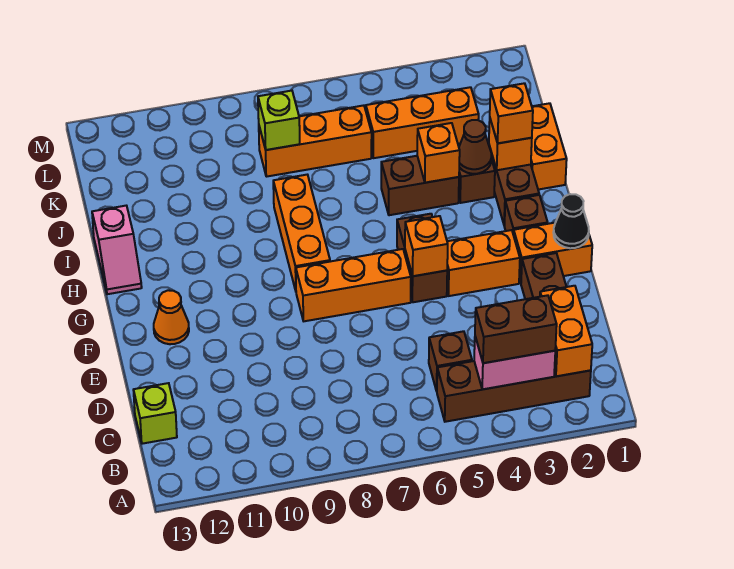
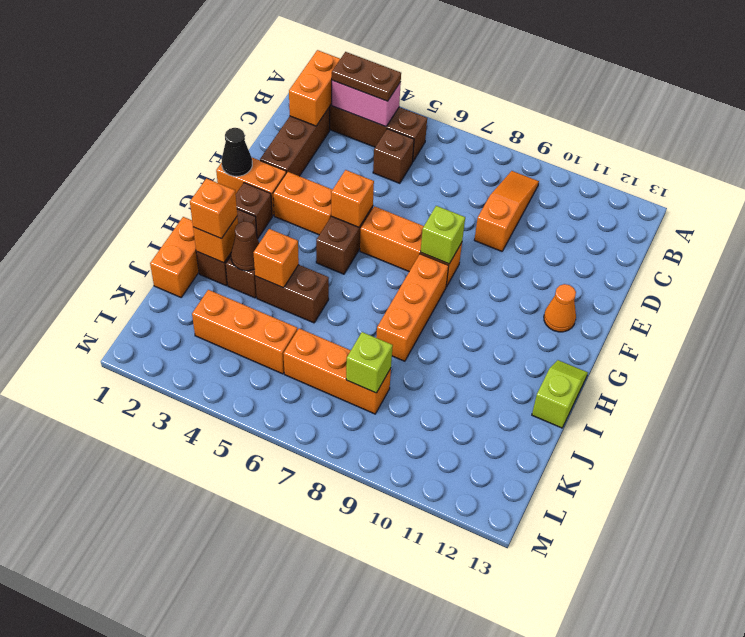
brown brick B3:B4 level 3 -> brown plate B3:B4 level 3
none -> orange slope B9:D9 level 1 top D
lime brick C13 level 1 -> lime brick F8 level 2
pink slope H13:I13 level 1 top I -> lime slope H13:I13 level 1 top I

